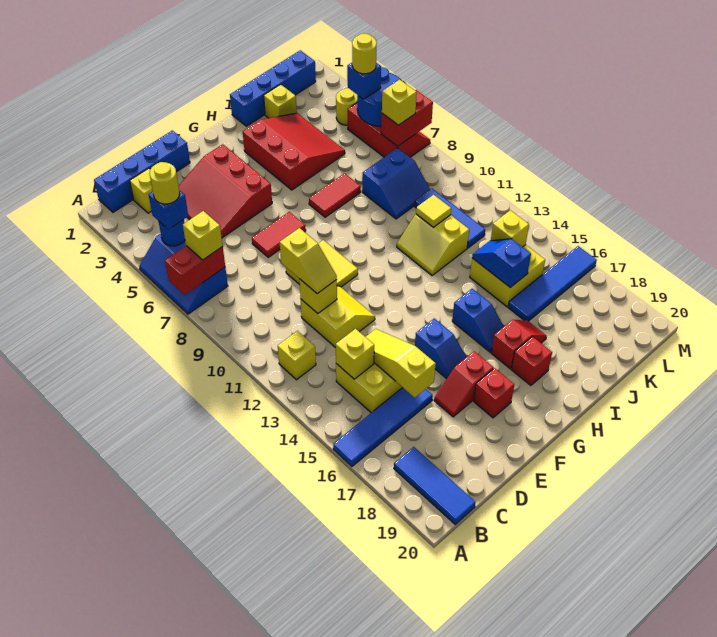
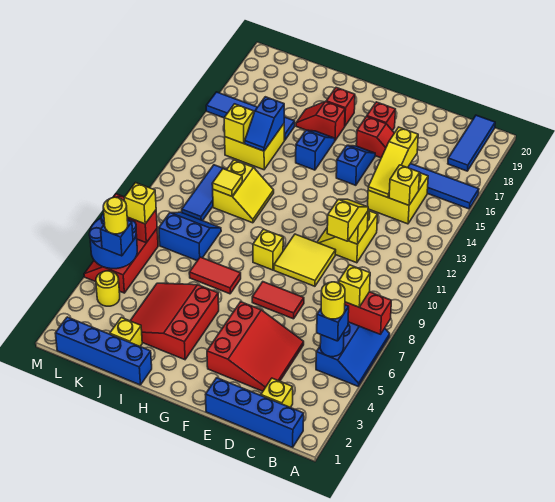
yellow brick B12 level 1 -> yellow brick G9 level 1

